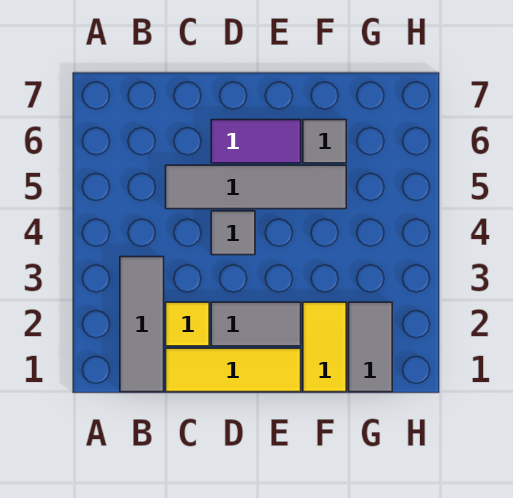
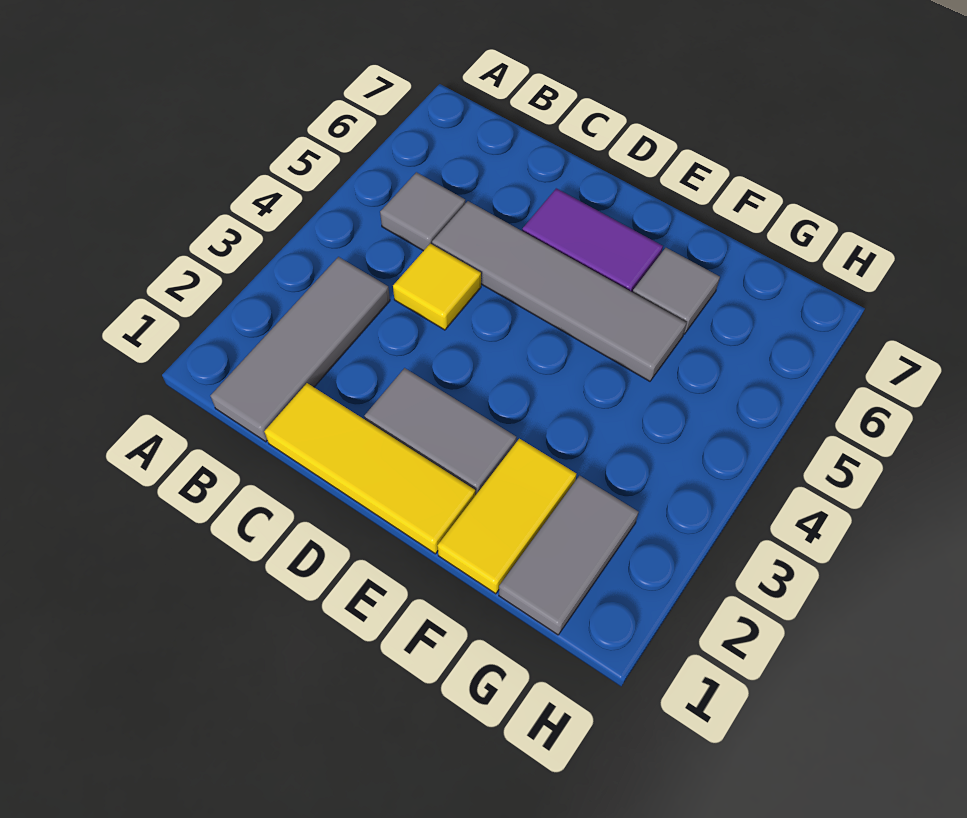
yellow tile C2 level 1 -> yellow tile C4 level 1
grey tile D4 level 1 -> grey tile B5 level 1

